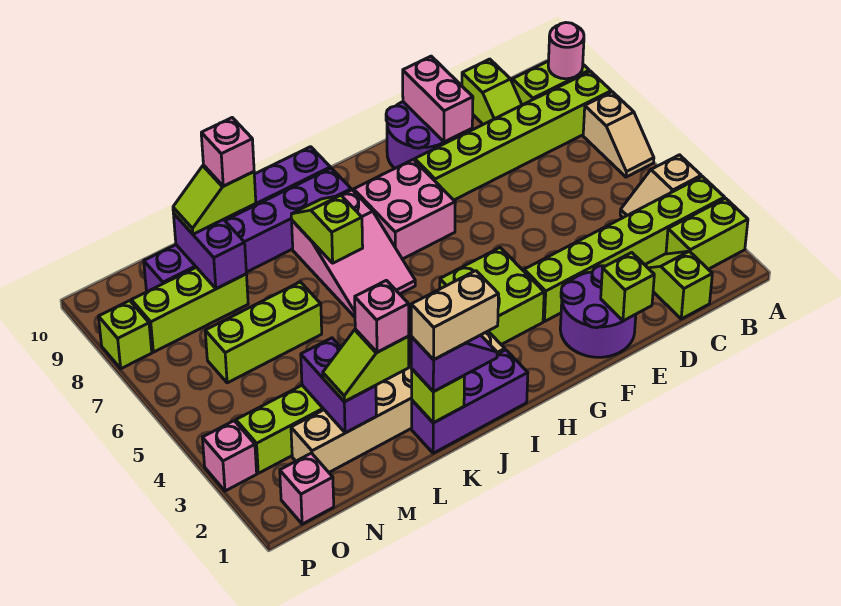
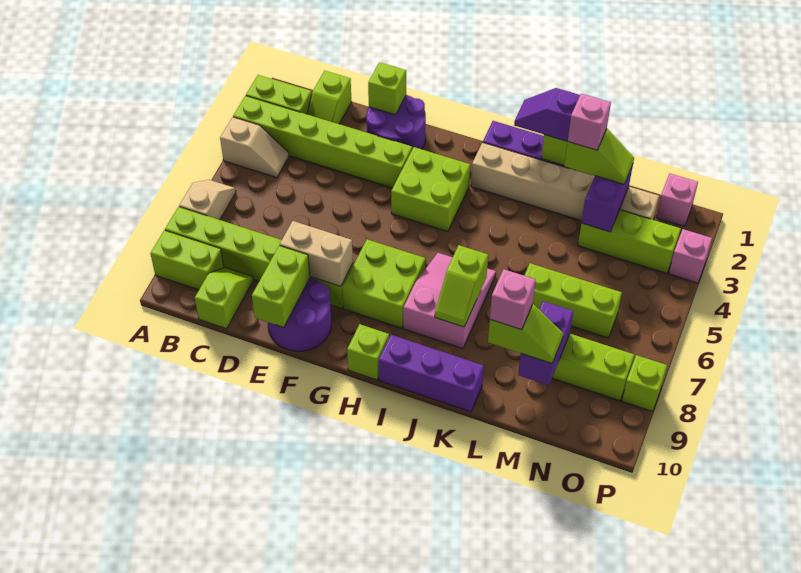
pink round brick A9 level 2 -> none
pink brick E9:E10 level 2 -> lime brick E9:E10 level 2
pink brick G7:H8 level 1 -> lime brick G7:H8 level 1
none -> lime brick H10 level 1
purple brick I9:N9 level 1 -> none
tan brick J1:K1 level 4 -> tan brick E8:F8 level 2

